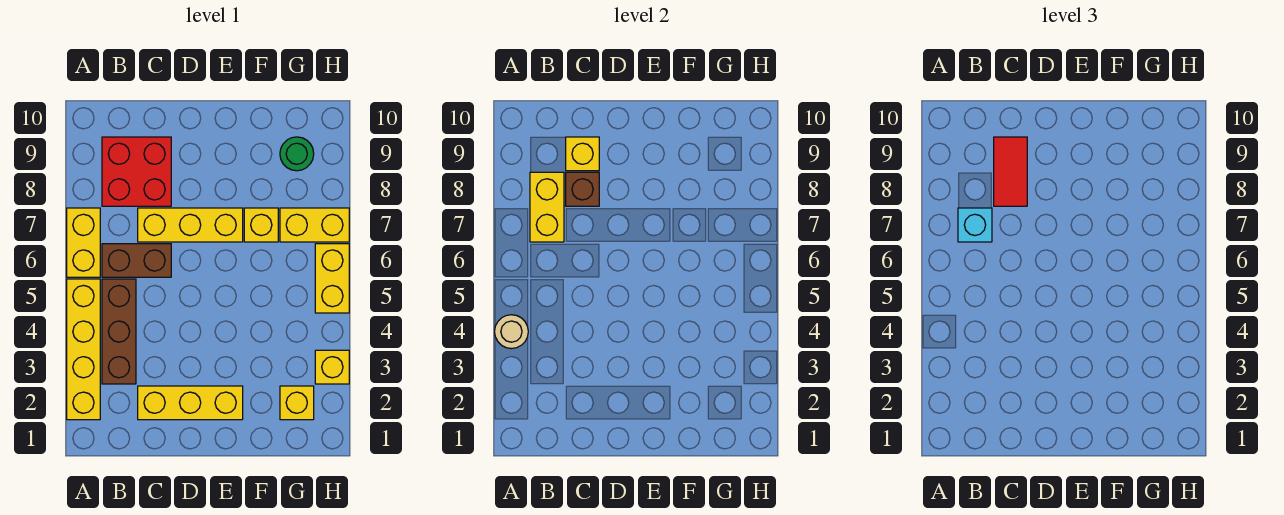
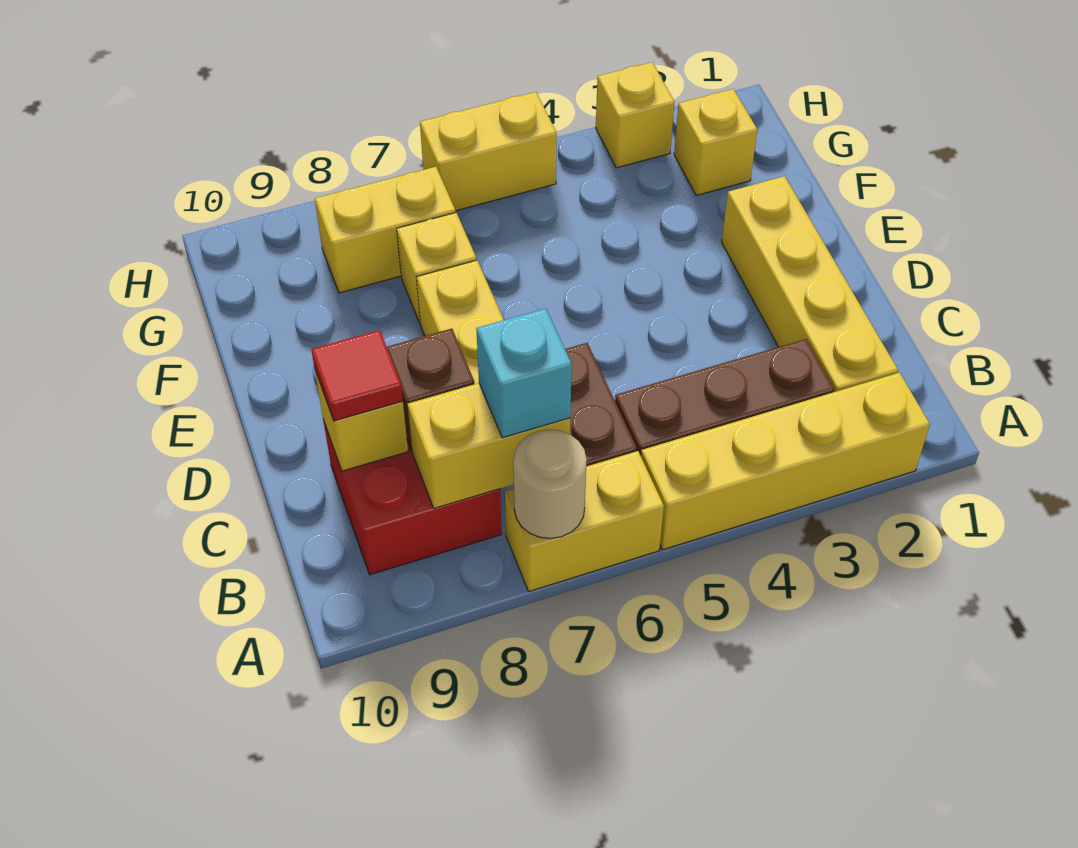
tan round brick A4 level 2 -> tan round brick A7 level 2
yellow brick C2:E2 level 1 -> yellow brick B2:E2 level 1
red tile C8:C9 level 3 -> red tile C9 level 3
yellow brick G7:H7 level 1 -> yellow brick G7:G8 level 1
green round brick G9 level 1 -> none

